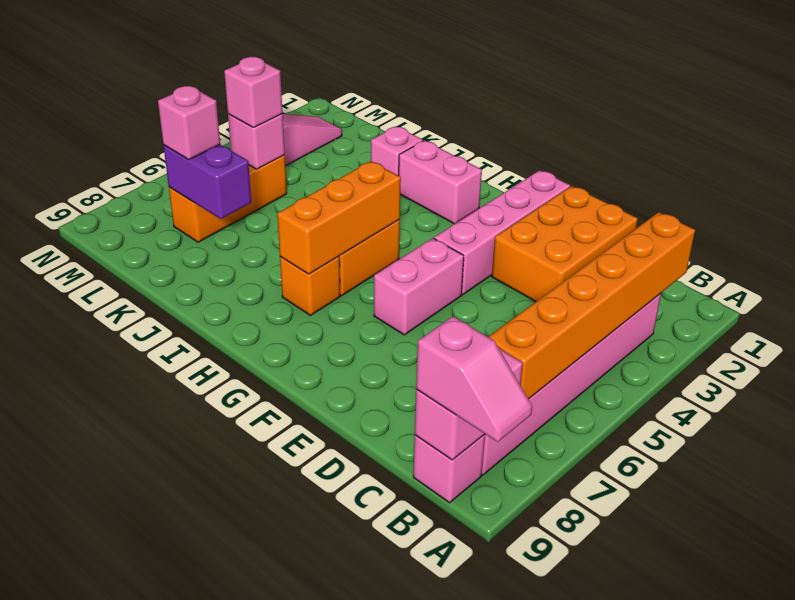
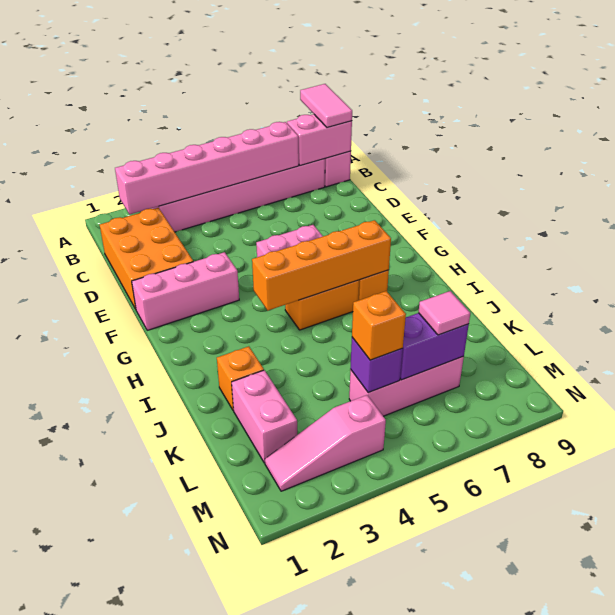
pink slope A9:B9 level 3 top B -> pink tile A9:B9 level 3
orange brick B2:B7 level 2 -> pink brick B2:B7 level 2
orange brick D1:E3 level 1 -> orange brick C1:E2 level 1
pink brick F1:F4 level 1 -> pink brick F1:F3 level 1
pink brick H2:I2 level 1 -> pink brick K2:L2 level 1
orange brick H5:H7 level 2 -> orange brick H4:H7 level 2
pink brick J2 level 1 -> orange brick J2 level 1
purple brick K7:L7 level 2 -> purple brick L6:L7 level 2
orange brick L5:L7 level 1 -> pink brick L5:L7 level 1
pink brick L5 level 2 -> purple brick L5 level 2
pink brick L5 level 3 -> orange brick L5 level 3
pink brick L7 level 3 -> pink tile L7 level 3

